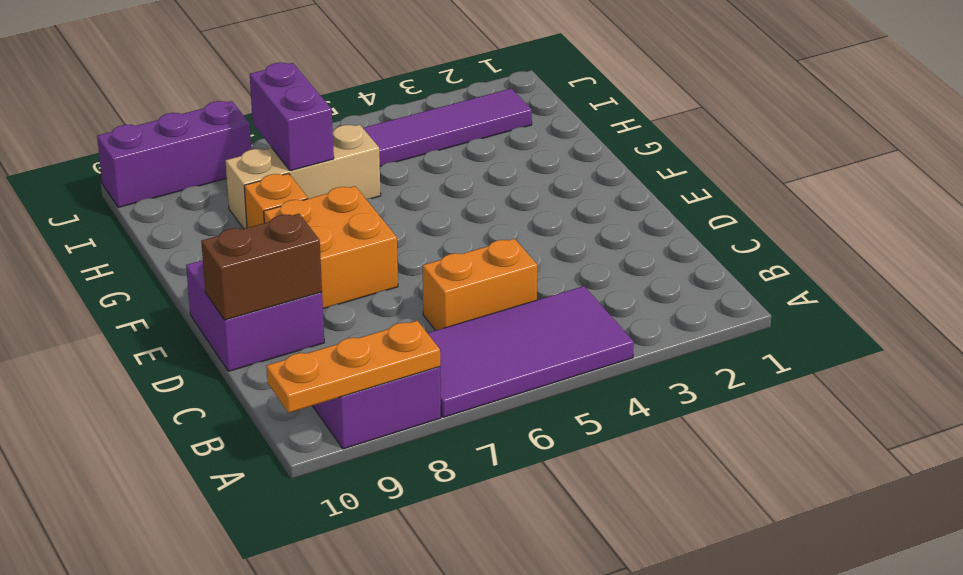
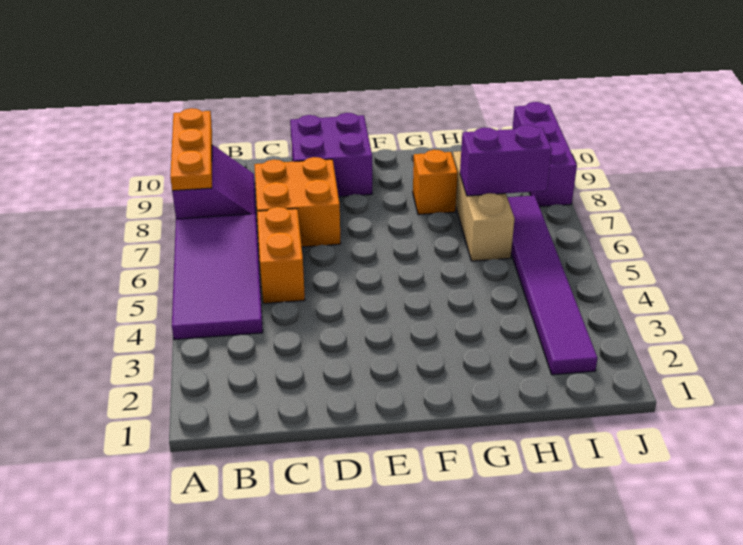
brown brick D9:D10 level 2 -> none
orange brick E7:F8 level 1 -> orange brick C7:D8 level 1

